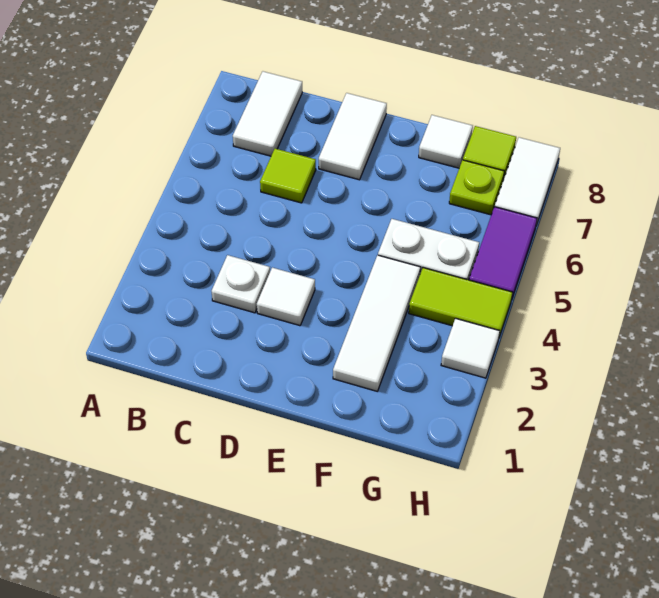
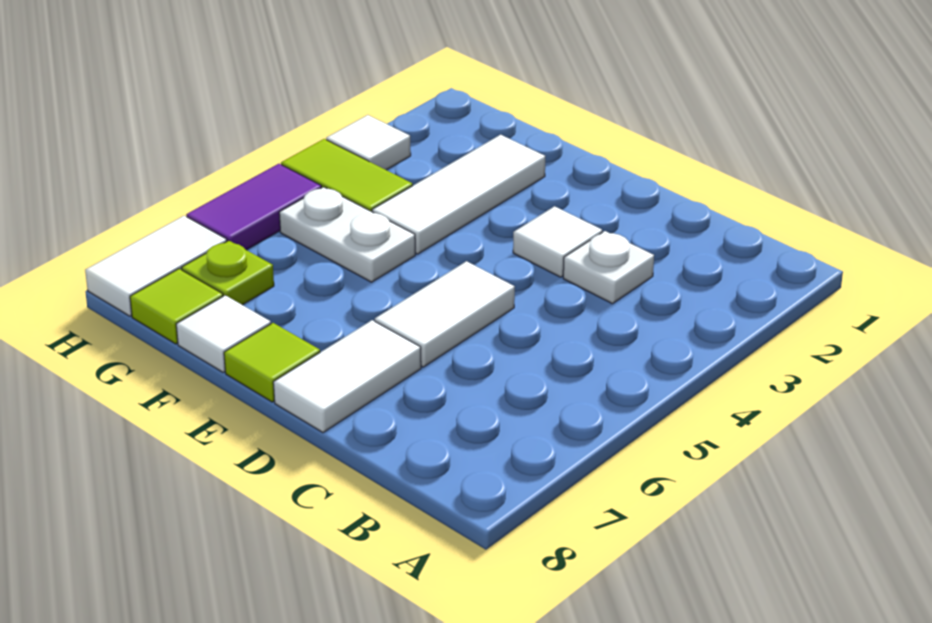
white tile B7:B8 level 1 -> white tile D5:D6 level 1
lime tile C6 level 1 -> lime tile E8 level 1

